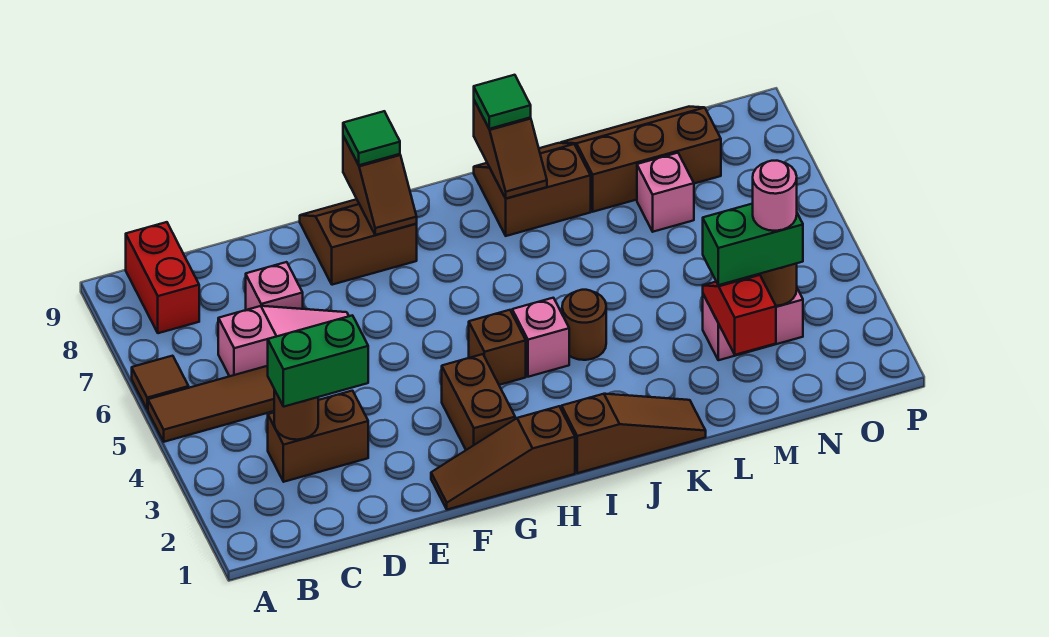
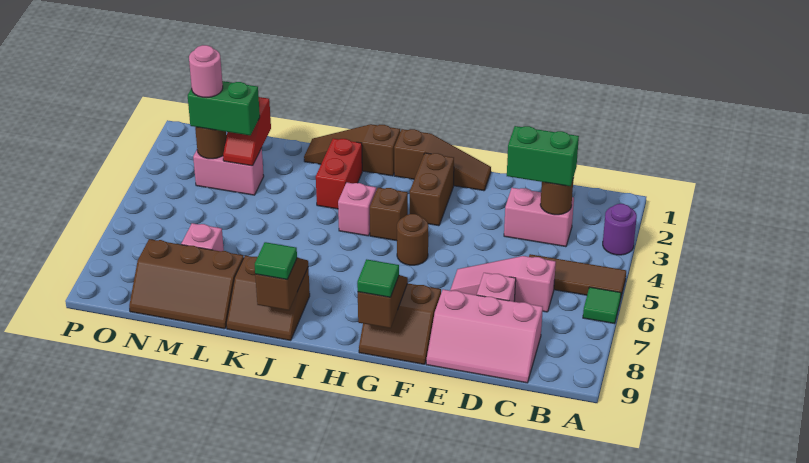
none -> purple round brick A3 level 1
brown tile A6 level 1 -> green tile A6 level 1
red brick B8:B9 level 1 -> red brick J2:J3 level 1
brown brick C3:D3 level 1 -> pink brick C3:D3 level 1
none -> pink slope C8:E9 level 1 top 8
brown round brick J4 level 1 -> brown round brick G5 level 1

